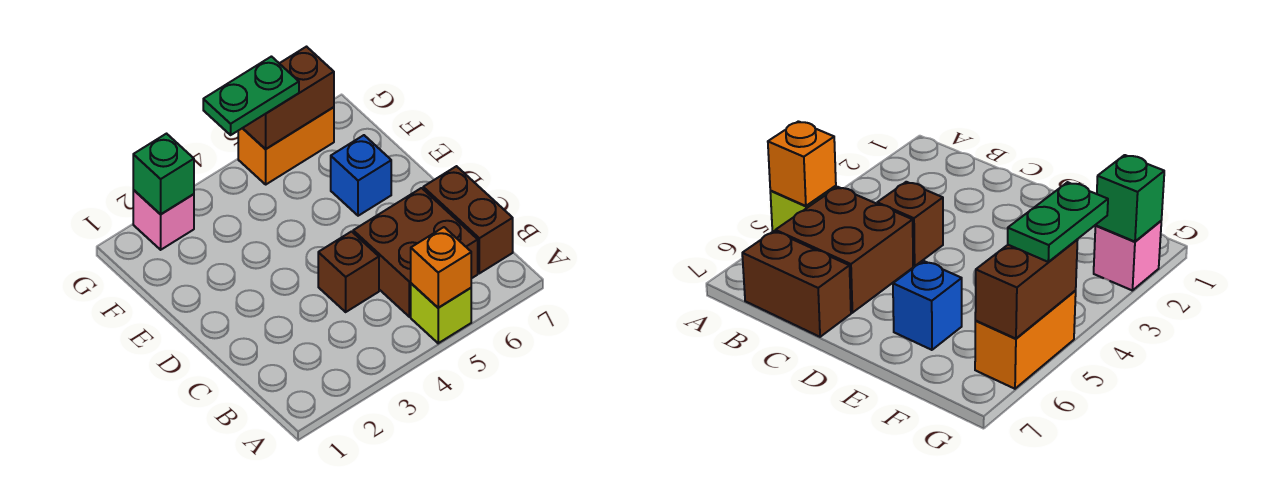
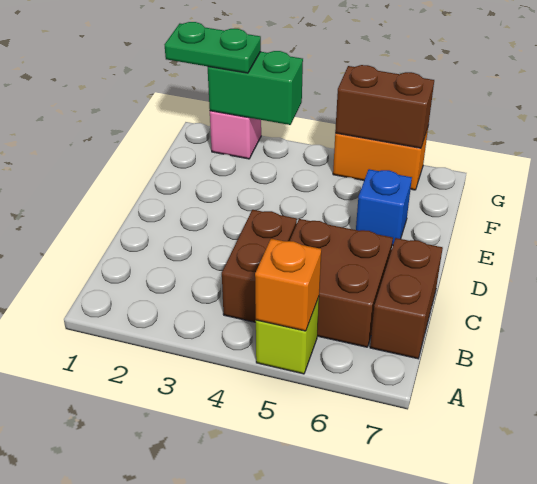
brown brick C4 level 1 -> brown brick B4:C4 level 1
green brick G2 level 2 -> green brick G2:G3 level 2
green plate G4:G5 level 3 -> green plate G1:G2 level 3

